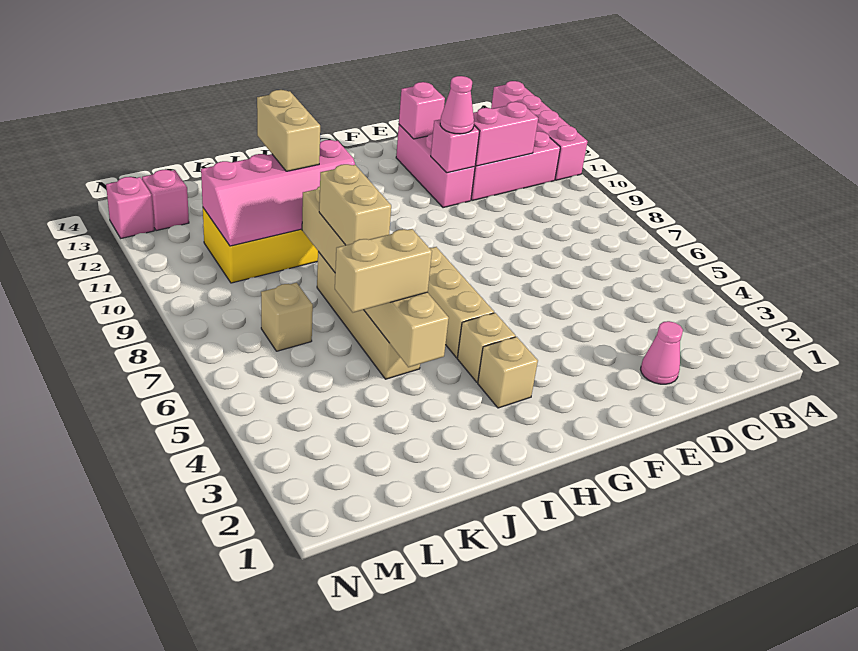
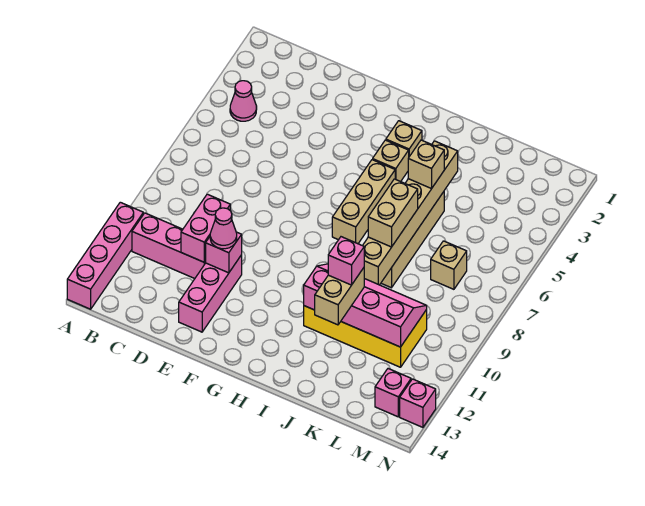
pink brick C11:D11 level 2 -> pink brick D10:D11 level 2
pink cone D2 level 1 -> pink cone B4 level 1
pink brick E13 level 2 -> pink brick J11 level 4
tan brick J5:K5 level 3 -> tan brick J5 level 3

